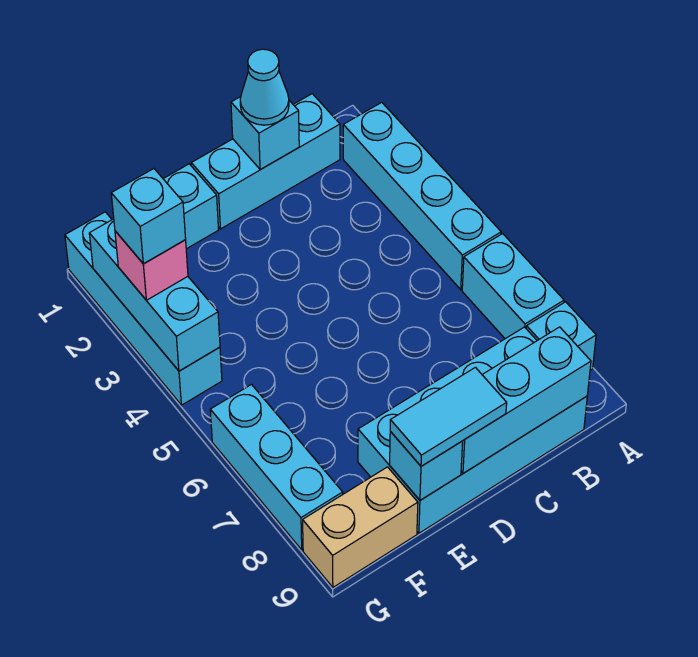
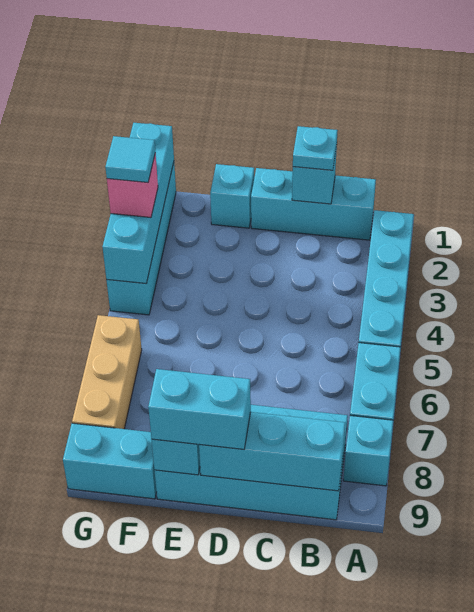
cyan cone C1 level 3 -> cyan plate C1 level 3
cyan tile D9:E9 level 3 -> cyan brick D9:E9 level 3
tan brick F9:G9 level 1 -> cyan brick F9:G9 level 1
cyan brick G2:G4 level 2 -> cyan brick G1:G4 level 2
cyan brick G3 level 4 -> cyan tile G3 level 4
cyan brick G6:G8 level 1 -> tan brick G6:G8 level 1

